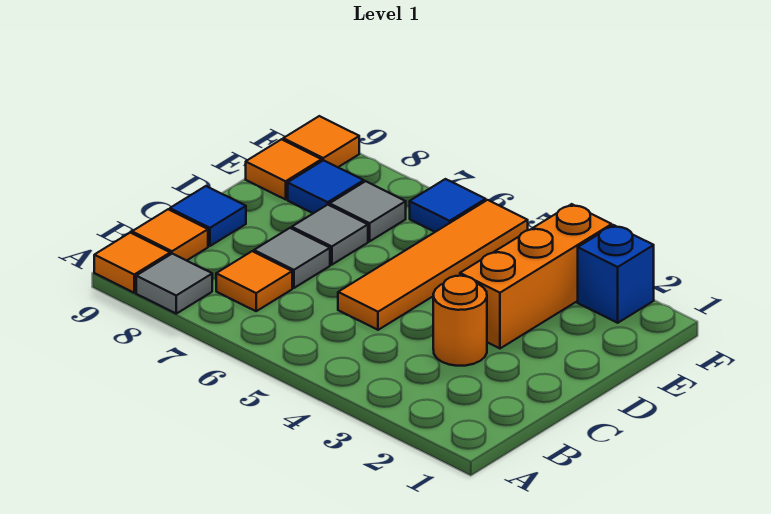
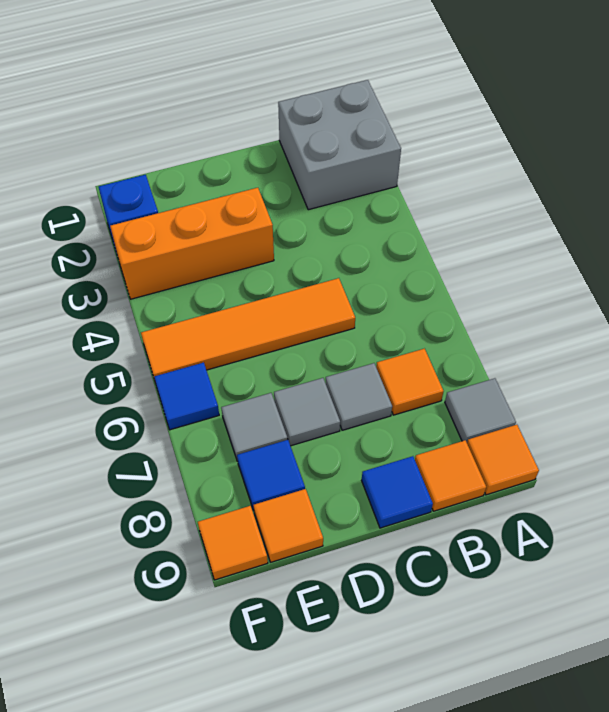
none -> grey brick A1:B2 level 1
orange round brick C3 level 1 -> none

